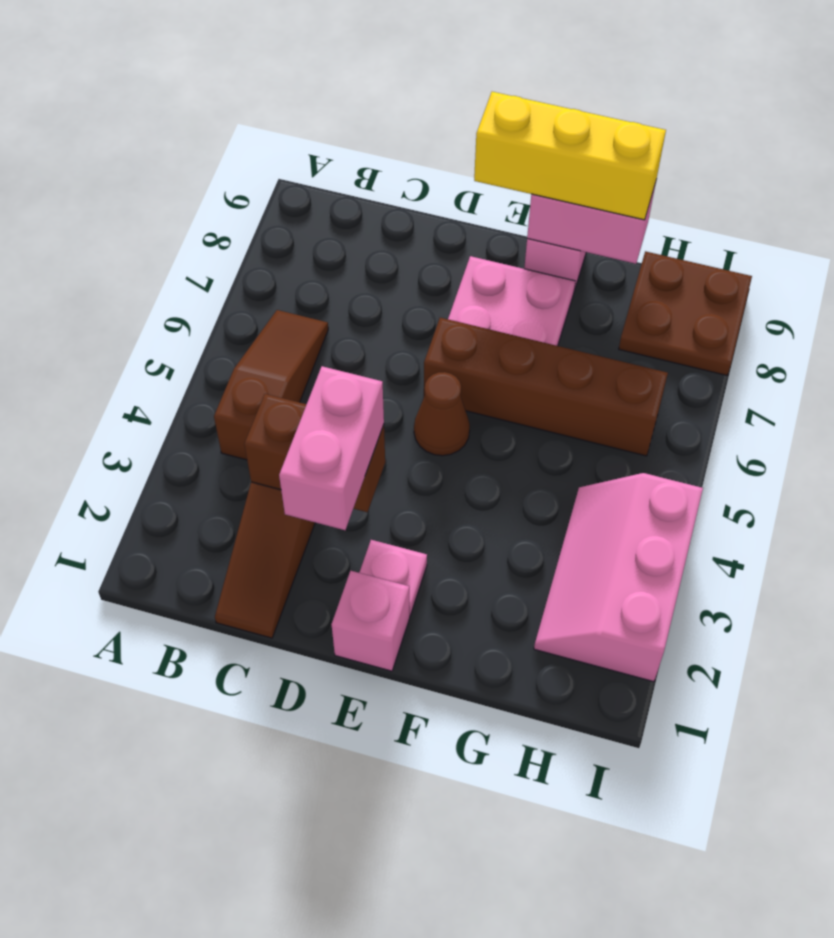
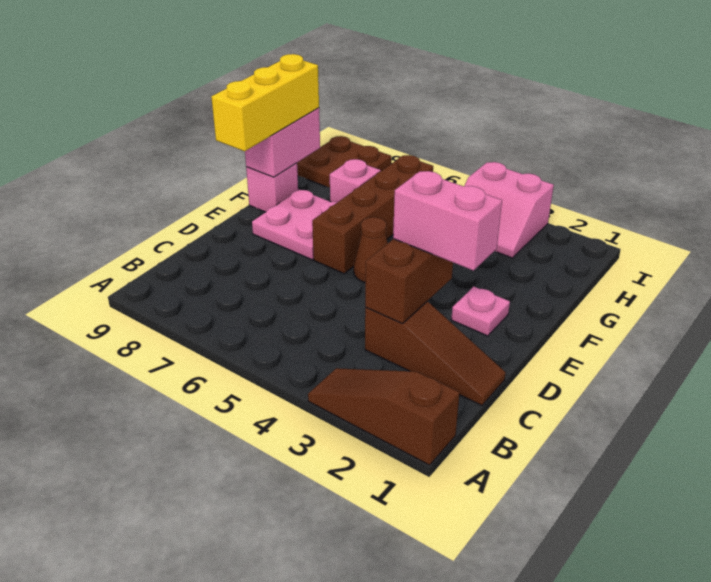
brown slope B4:B6 level 1 top 4 -> brown slope A1:A3 level 1 top 1
pink brick E1 level 1 -> pink brick G7 level 1
pink slope H2:I4 level 1 top I -> pink slope H3:I4 level 1 top I

